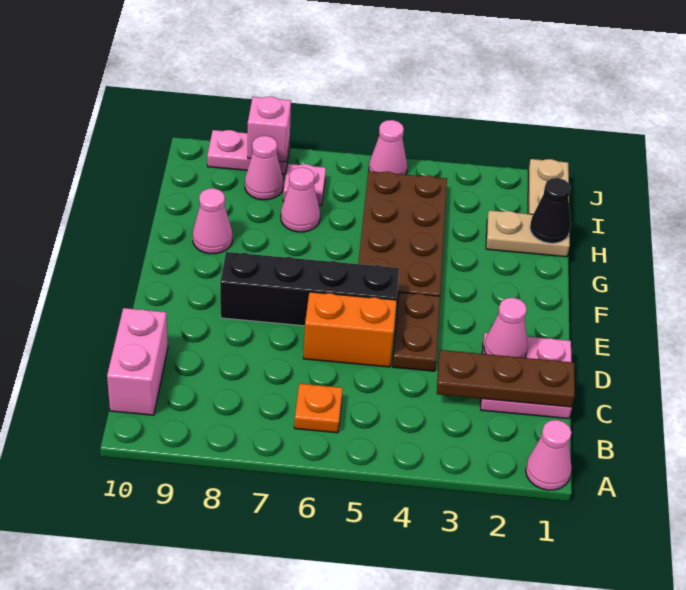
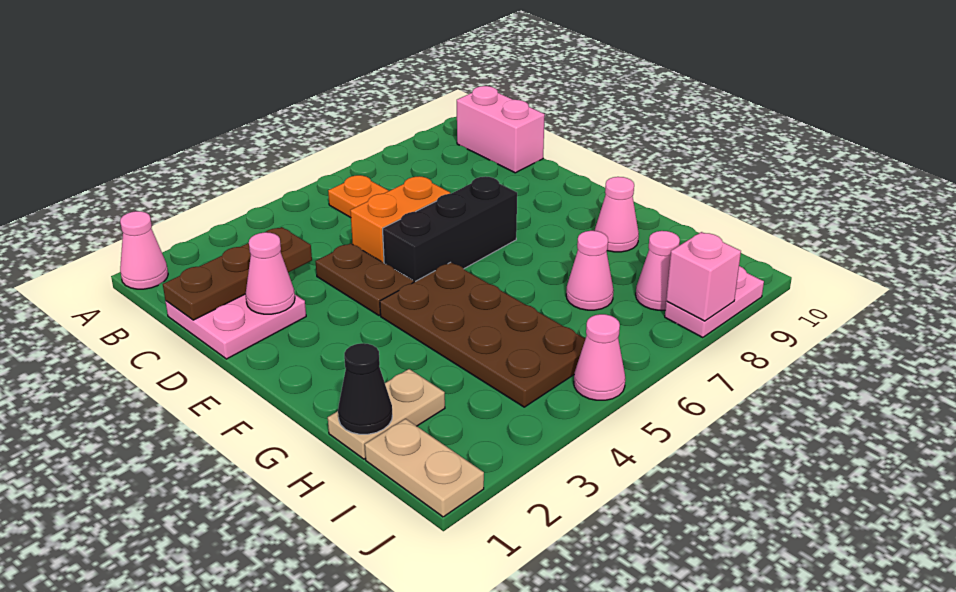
black brick E5:E8 level 1 -> black brick E5:E7 level 1
pink plate I7 level 1 -> none

